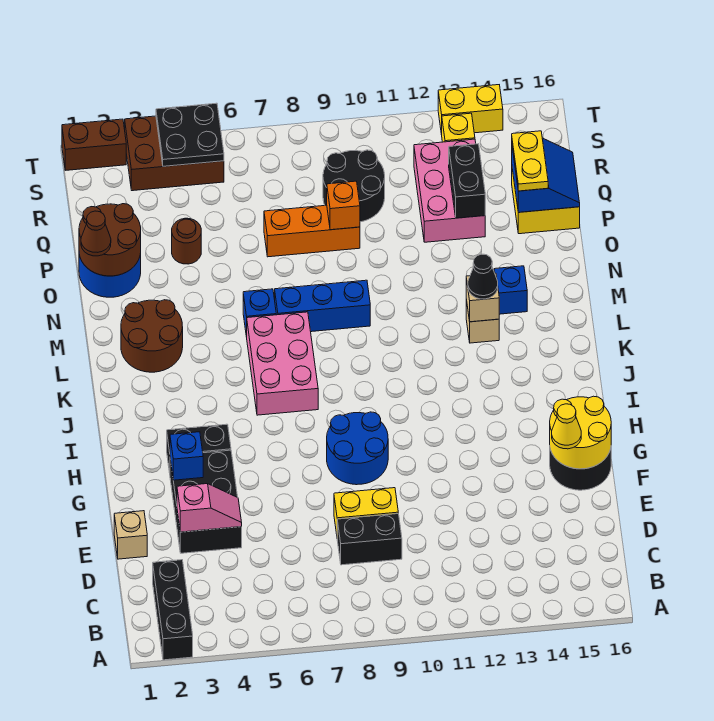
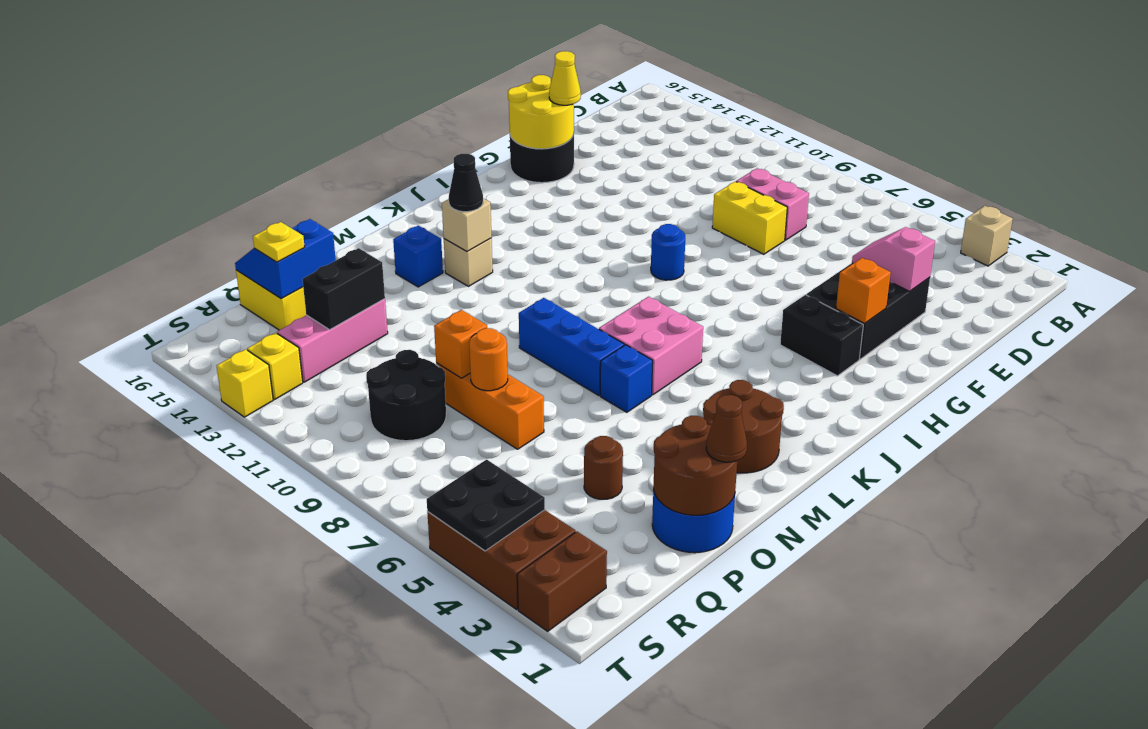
black brick A2:C2 level 1 -> none
black brick D8:D9 level 1 -> pink brick D8:D9 level 1
tan brick E1 level 1 -> tan brick A3 level 1
blue brick G3 level 2 -> orange brick G3 level 2
blue round brick G8:H9 level 1 -> blue round brick H9 level 1
pink brick J6:L7 level 1 -> pink brick K6:L7 level 1
none -> orange round brick P8 level 2
pink brick P12:R13 level 1 -> pink brick P13:R13 level 1
yellow plate P15:Q15 level 3 -> yellow plate Q15 level 3
brown brick T1:T2 level 1 -> brown brick S2:T2 level 1
yellow brick T13:T14 level 1 -> yellow brick T13 level 1

